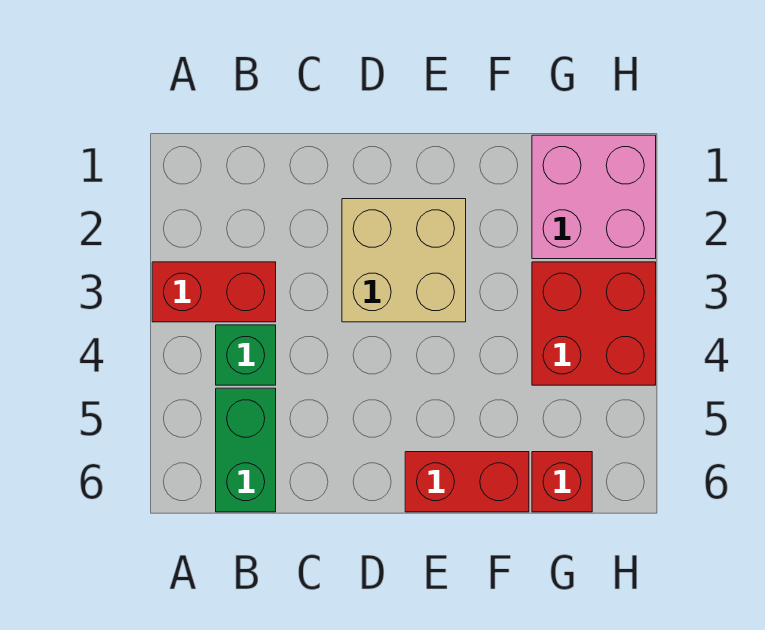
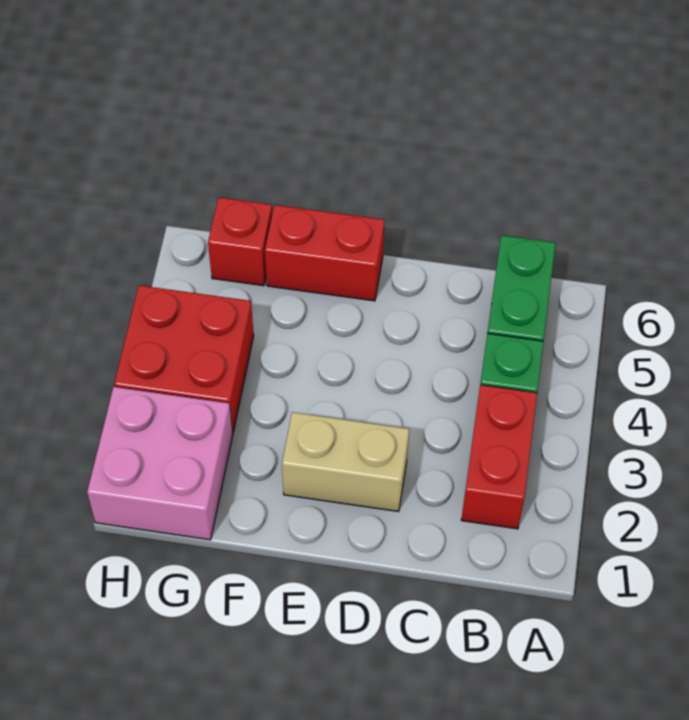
red brick A3:B3 level 1 -> red brick B2:B3 level 1
tan brick D2:E3 level 1 -> tan brick D2:E2 level 1

